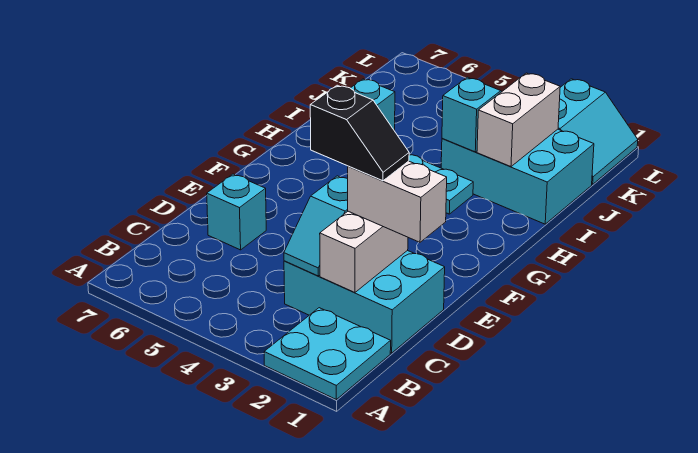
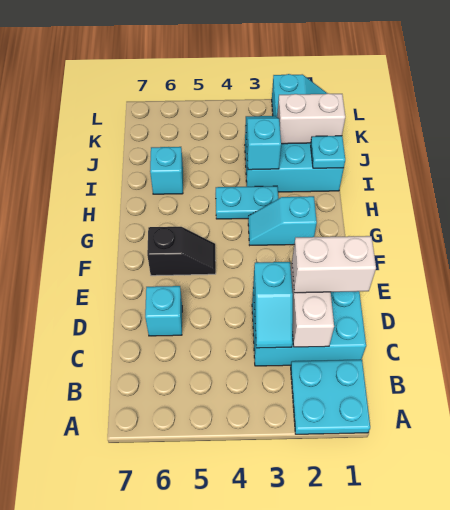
black slope D2:D3 level 4 top 3 -> black slope F5:F6 level 1 top 6
none -> cyan slope G2:G3 level 1 top 2
none -> cyan plate I1 level 2
white brick I2:J2 level 2 -> white brick J1:J2 level 2

